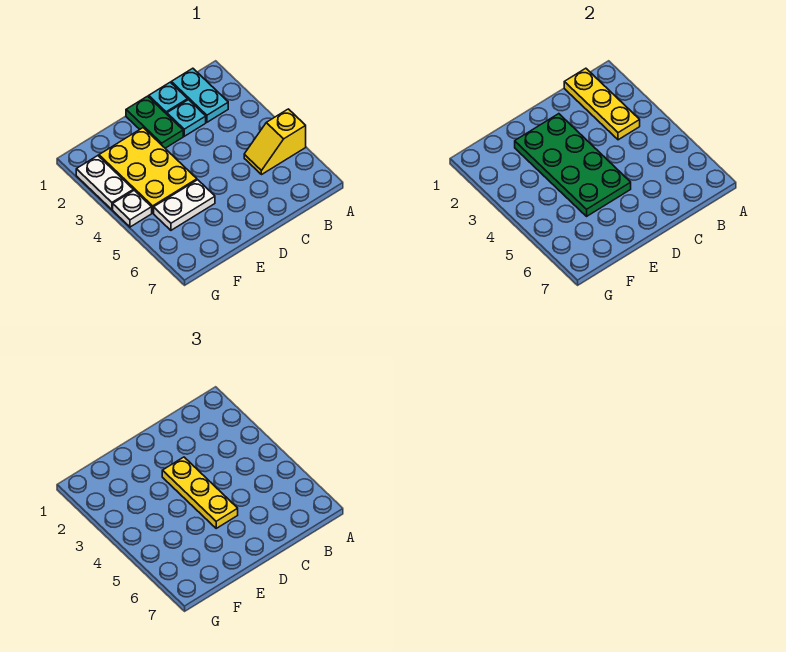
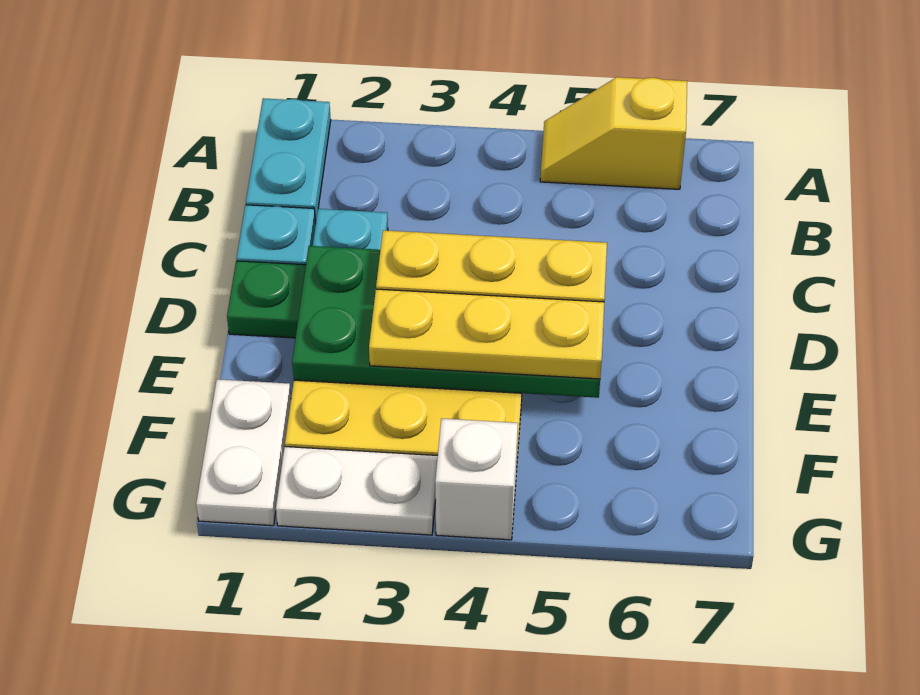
yellow slope A5:B5 level 1 top A -> yellow slope A5:A6 level 1 top 6
cyan plate B1:B2 level 1 -> cyan plate A1:B1 level 1
yellow plate B1:B3 level 2 -> yellow plate E3:E5 level 3
white plate E5:F5 level 1 -> white plate F1:G1 level 1
white plate G4 level 1 -> white brick G4 level 1

